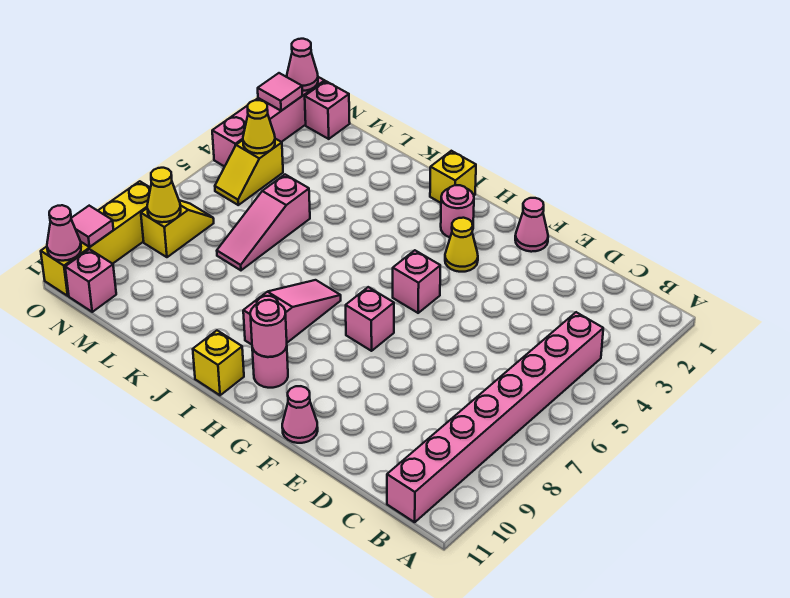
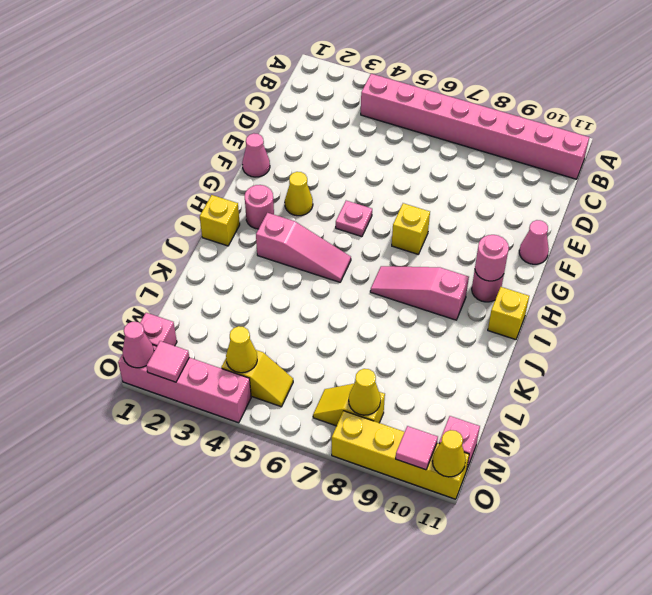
pink brick G5 level 1 -> pink plate G5 level 1
pink brick G7 level 1 -> yellow brick G7 level 1
pink slope L5:L7 level 1 top 5 -> pink slope I3:I5 level 1 top 3
pink cone O11 level 2 -> yellow cone O11 level 2

